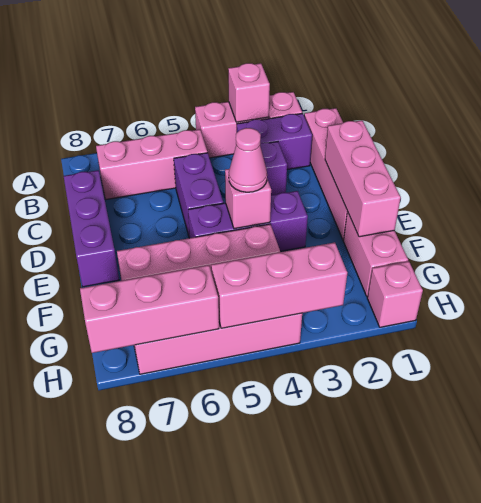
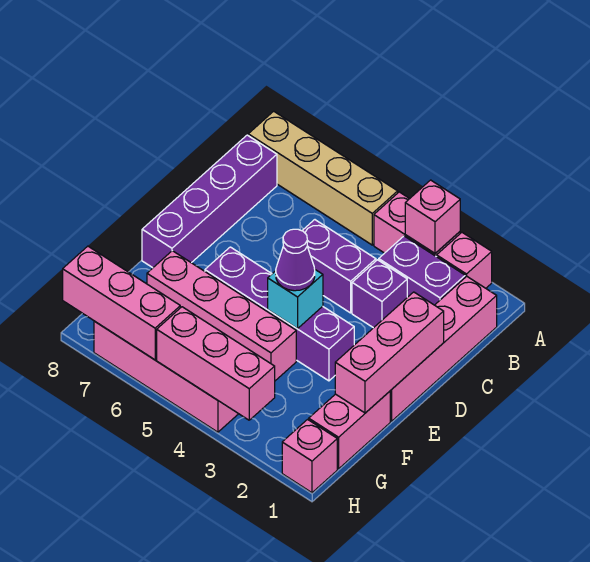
none -> tan brick A5:A8 level 1
pink brick B5:B7 level 1 -> none
purple brick C5:D5 level 1 -> purple brick C4:C5 level 1
purple brick C8:E8 level 1 -> purple brick B8:E8 level 1
purple brick E3:E5 level 1 -> purple brick E3:E6 level 1
pink brick E4 level 2 -> cyan brick E4 level 2
pink cone E4 level 3 -> purple cone E4 level 3

